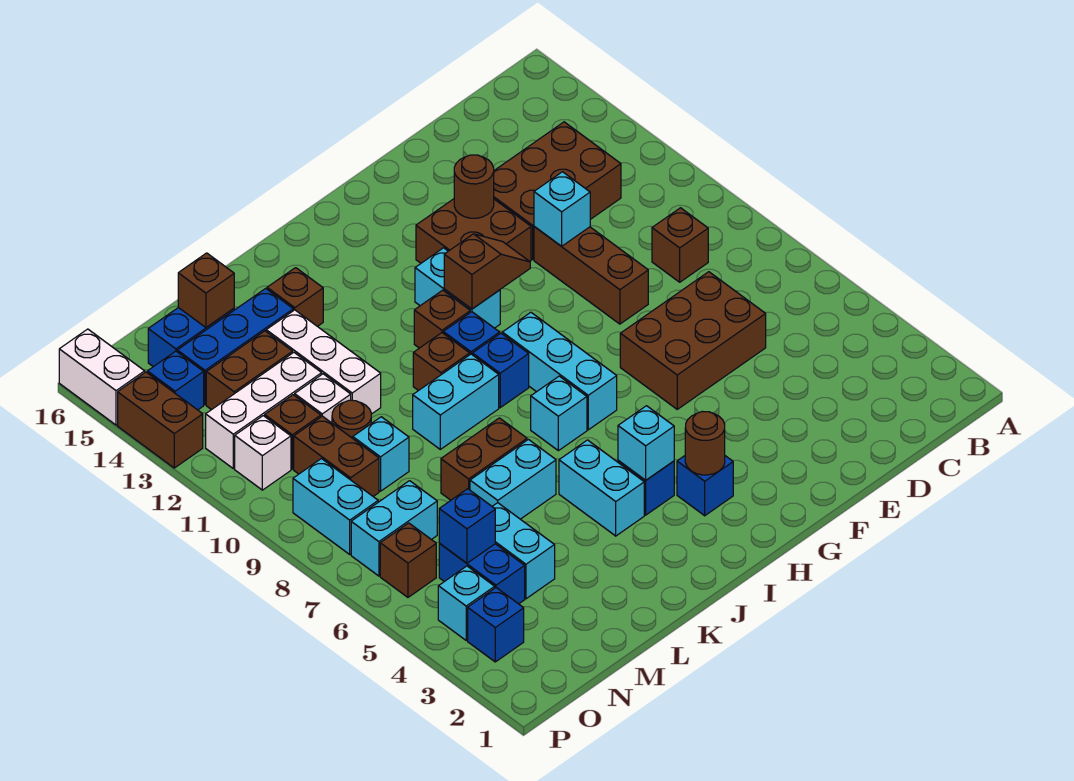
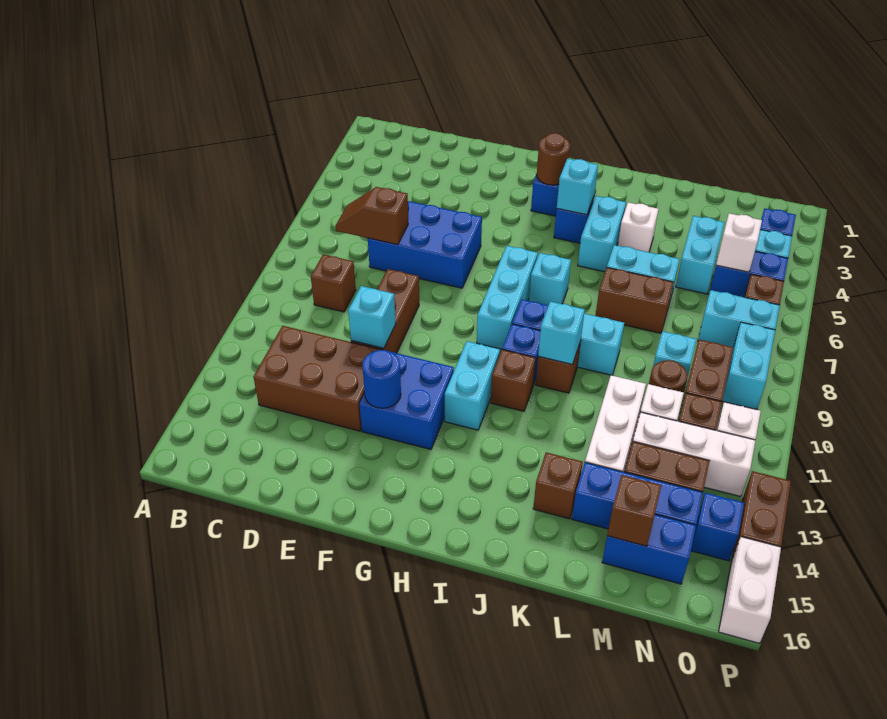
brown brick D6:F7 level 1 -> blue brick D6:F7 level 1
brown brick F12:G13 level 1 -> blue brick F12:G13 level 1
brown round brick F13 level 2 -> blue round brick F13 level 2
brown slope G11:H11 level 2 top H -> brown slope C7:D7 level 2 top D
none -> cyan brick J10 level 2
none -> white brick K4 level 1
blue brick N4:N5 level 1 -> blue brick N5:O5 level 1
blue brick N5 level 2 -> white brick N5 level 2

